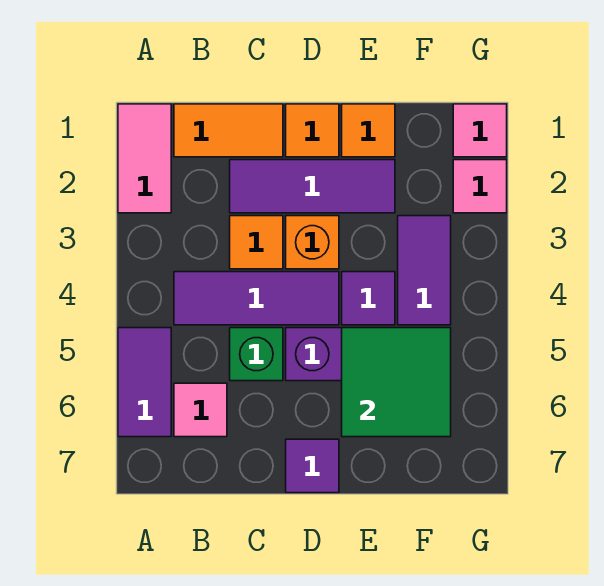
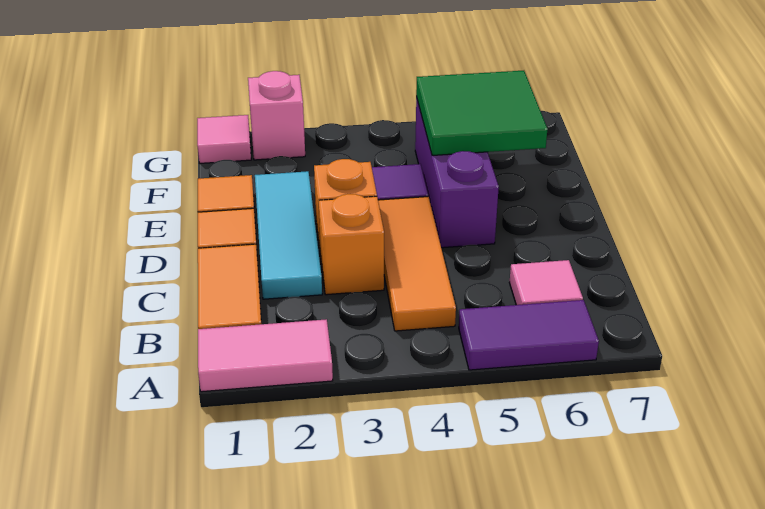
purple tile B4:D4 level 1 -> orange tile B4:D4 level 1
purple tile C2:E2 level 1 -> cyan tile C2:E2 level 1
orange tile C3 level 1 -> orange brick C3 level 1
green brick C5 level 1 -> none
purple tile D7 level 1 -> none
purple tile F3:F4 level 1 -> none
pink tile G2 level 1 -> pink brick G2 level 1

